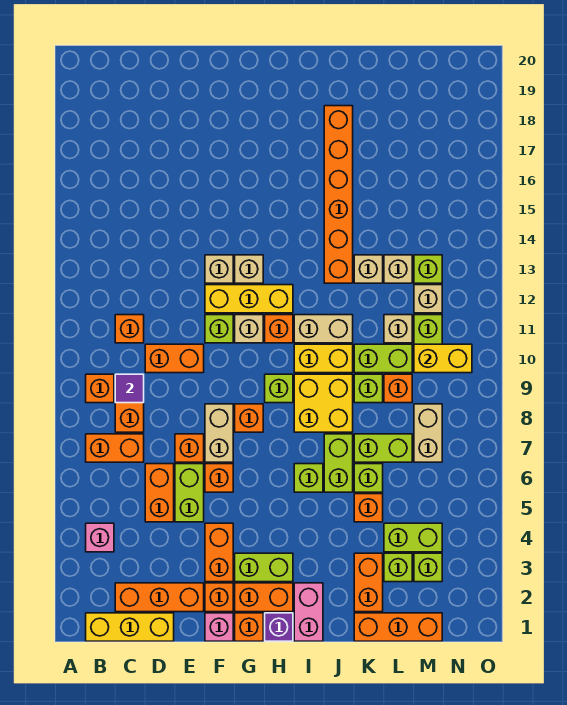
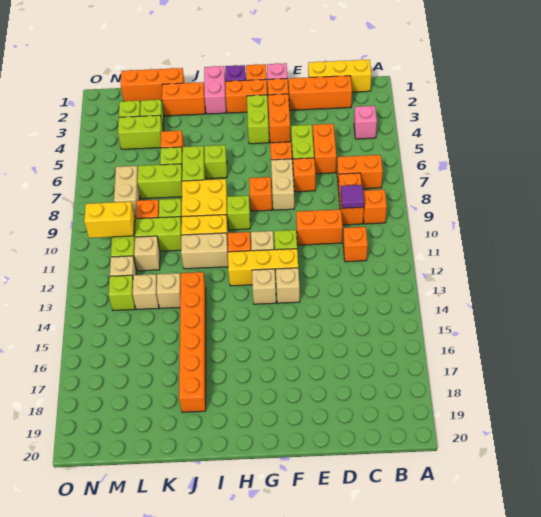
lime brick G3:H3 level 1 -> lime brick G3:G4 level 1
orange brick K2:K3 level 1 -> orange brick J2:K2 level 1

